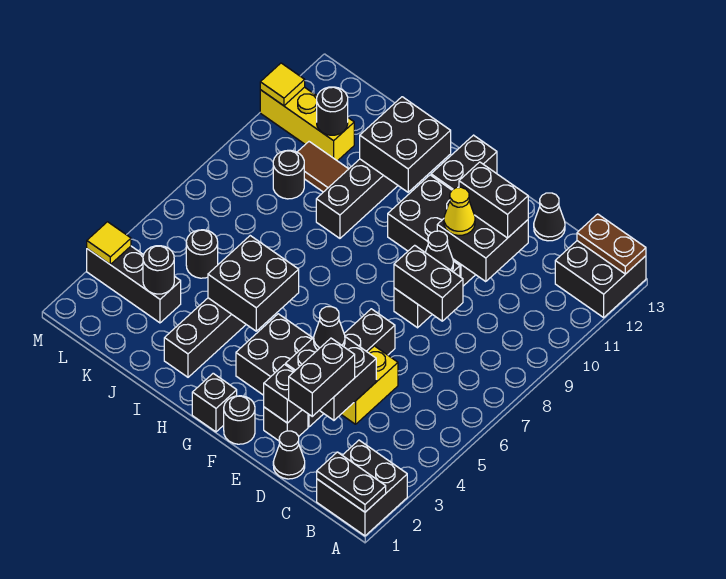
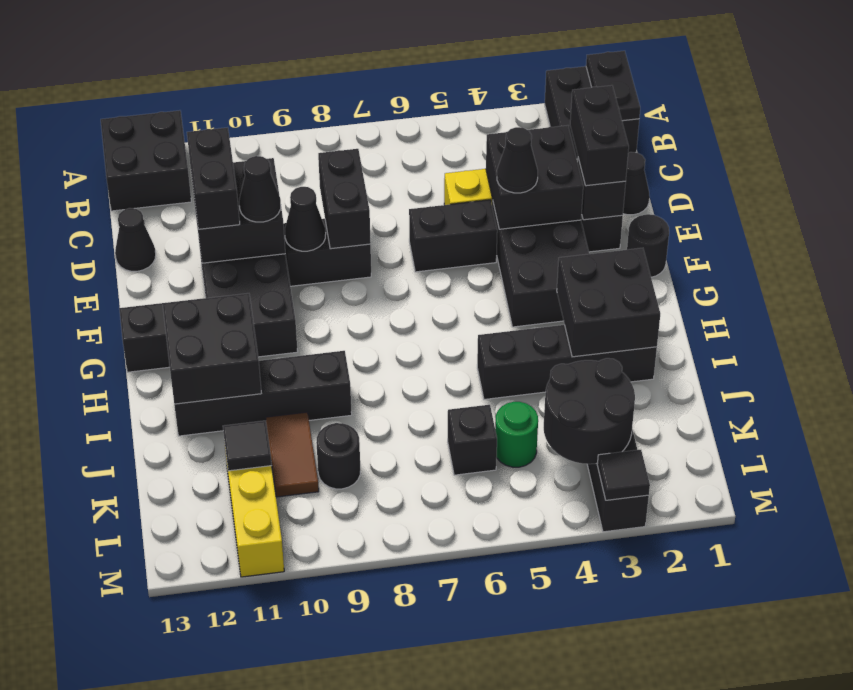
brown plate A13:B13 level 2 -> none
black brick D2:D3 level 3 -> black brick D2:E2 level 3
yellow cone E10 level 3 -> black cone E10 level 3
black brick G1 level 1 -> black brick K6 level 1
black brick H4:I5 level 2 -> black brick H2:I3 level 2
black round brick K3 level 2 -> black round brick K3:L4 level 2
black round brick K5 level 1 -> green round brick K5 level 1
black round brick K11 level 2 -> black tile K11 level 2
yellow tile M3 level 2 -> black tile M3 level 2
yellow tile M11 level 2 -> none

